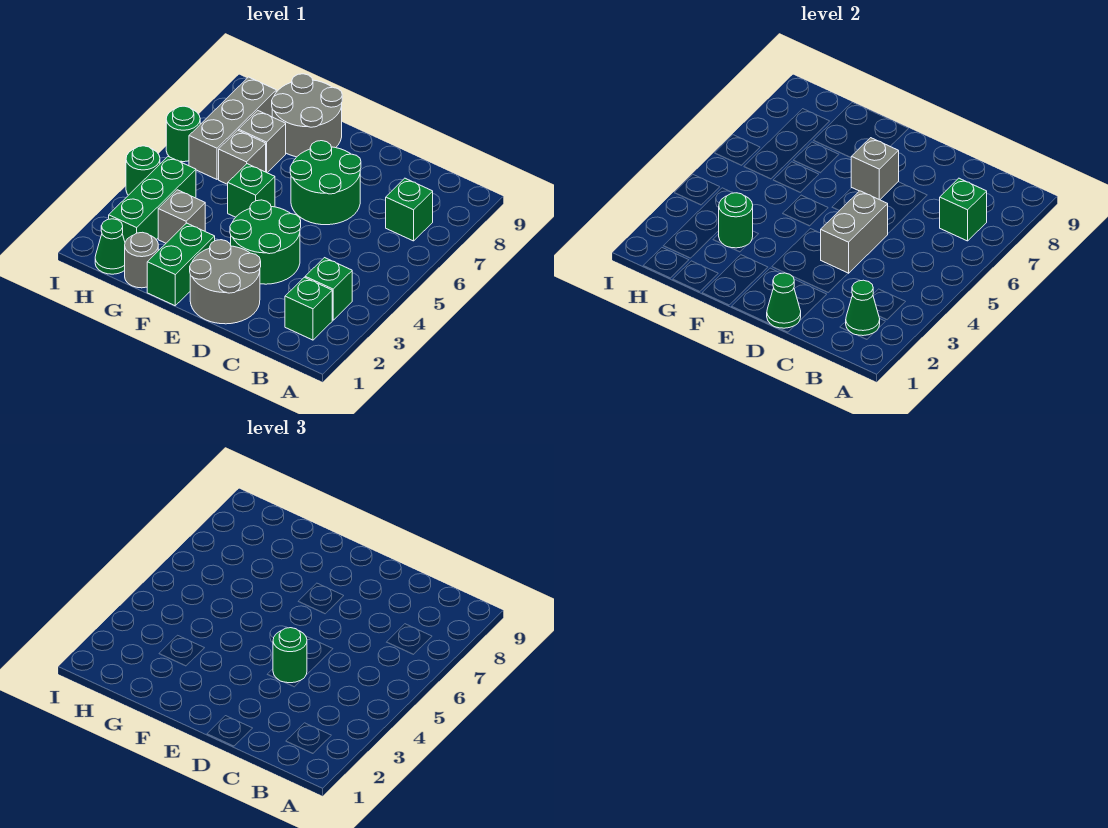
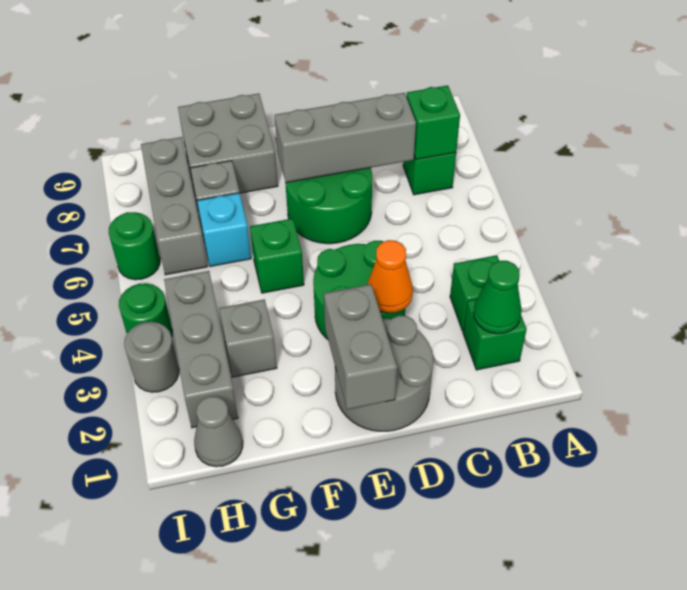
green cone D1 level 2 -> none
none -> orange cone D3 level 2
grey brick D4:D5 level 2 -> grey brick E1:E2 level 2
green round brick D4 level 3 -> none
grey brick E7 level 2 -> grey brick C7:E7 level 2
green brick F1:F2 level 1 -> none
grey round brick F8:G9 level 1 -> grey brick F8:G9 level 1
grey round brick G1 level 1 -> grey round brick I3 level 1
green round brick G3 level 2 -> none
grey brick G6 level 1 -> cyan brick G6 level 1
green cone H1 level 1 -> grey cone H1 level 1
green brick H2:H4 level 1 -> grey brick H2:H4 level 1

